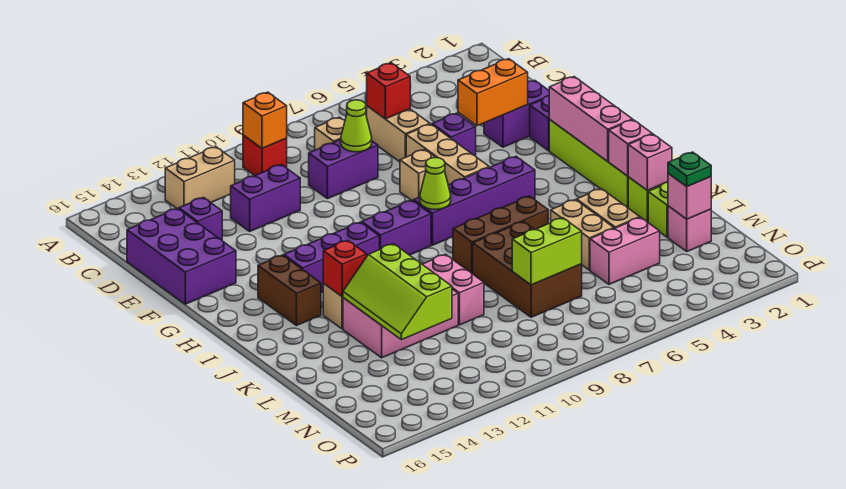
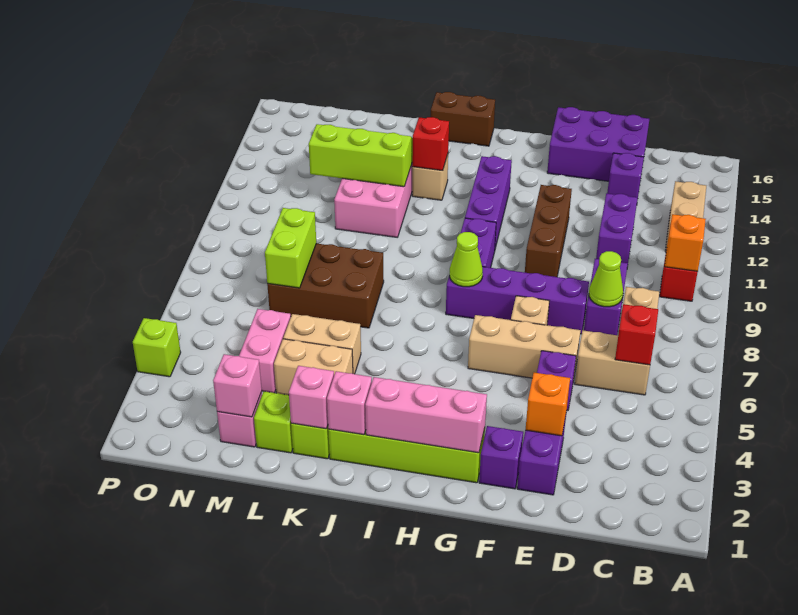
orange brick E3:E4 level 2 -> orange brick E3 level 2
purple brick H5:H8 level 1 -> purple brick E8:H8 level 1
brown brick H14:I14 level 1 -> brown brick I16:J16 level 1
brown brick J6:J8 level 1 -> brown brick F10:F12 level 1
pink brick K10:L10 level 1 -> none
green plate M2 level 3 -> none
none -> lime brick P4 level 1

